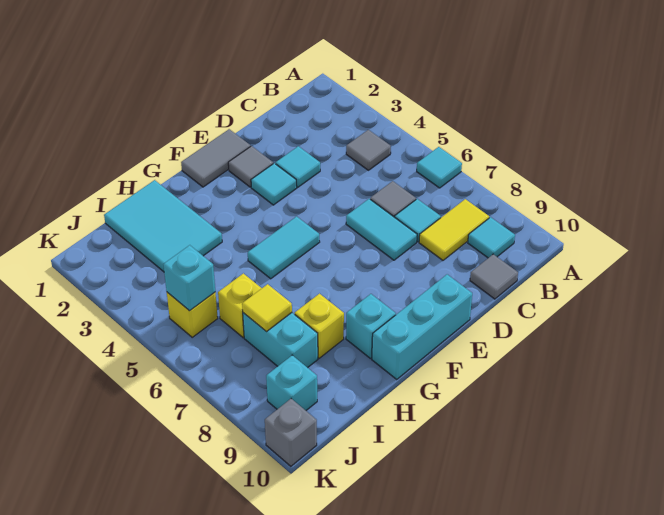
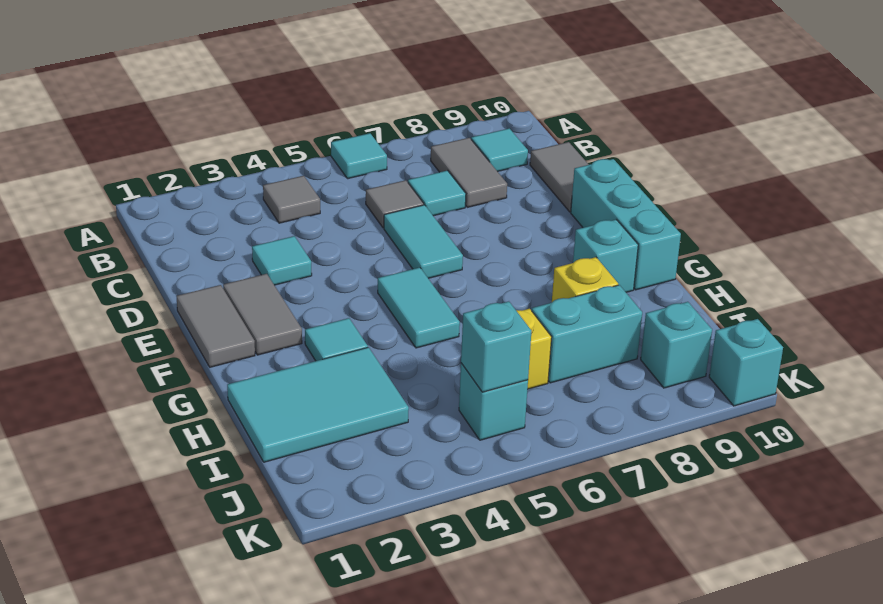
yellow tile B8:C8 level 1 -> grey tile B8:C8 level 1
grey tile C10 level 1 -> grey tile C10:D10 level 1
cyan tile D6:D7 level 1 -> cyan tile D6:E6 level 1
grey tile E2 level 1 -> grey tile E2:F2 level 1
cyan tile E3 level 1 -> cyan tile G3 level 1
yellow tile I7 level 2 -> none
yellow brick J5 level 1 -> cyan brick J5 level 1
grey brick K10 level 1 -> cyan brick K10 level 1

